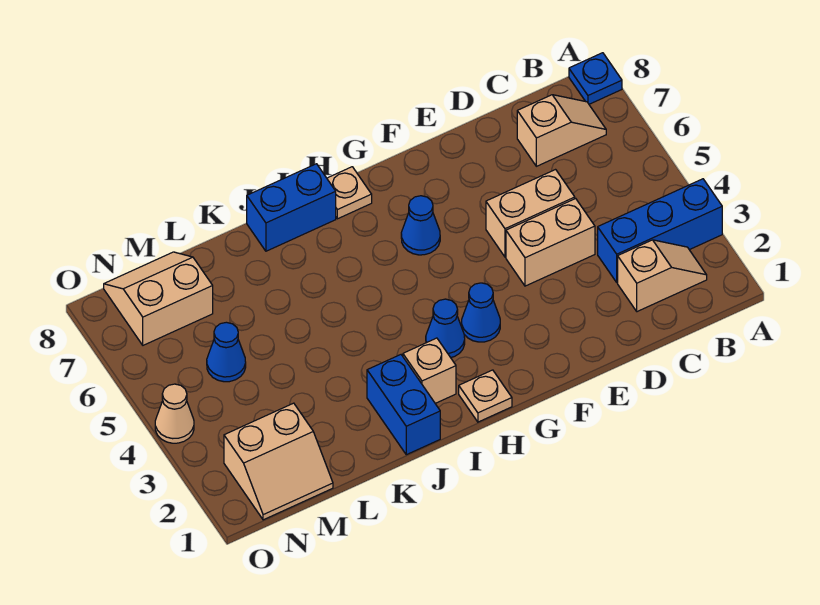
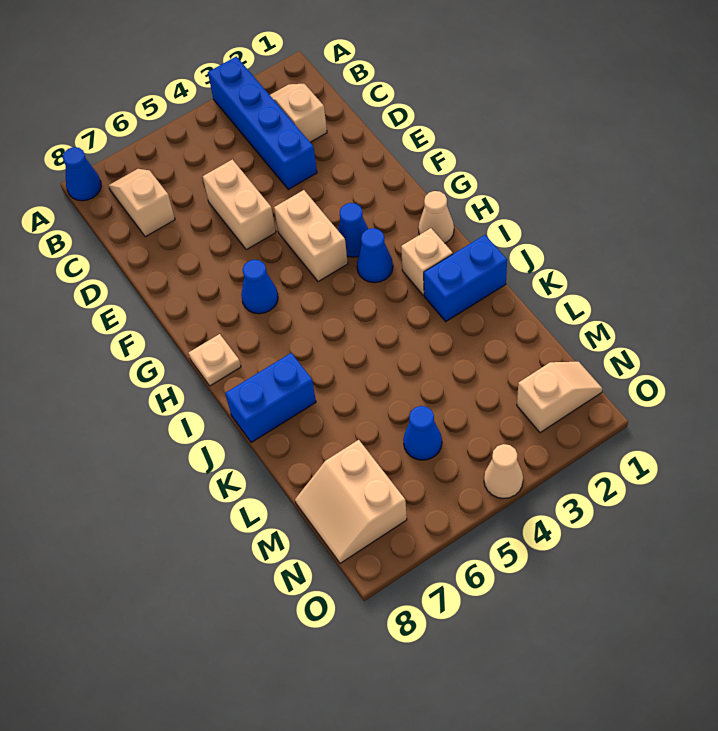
blue brick A3:C3 level 1 -> blue brick A3:D3 level 1
blue plate A8 level 1 -> blue cone A8 level 1
tan brick D4:E4 level 1 -> tan brick F4:G4 level 1
tan plate H1 level 1 -> tan cone H1 level 1
blue brick I8:J8 level 1 -> blue brick J7:J8 level 1
tan slope M1:N2 level 1 top 2 -> tan slope N1:N2 level 1 top 2

